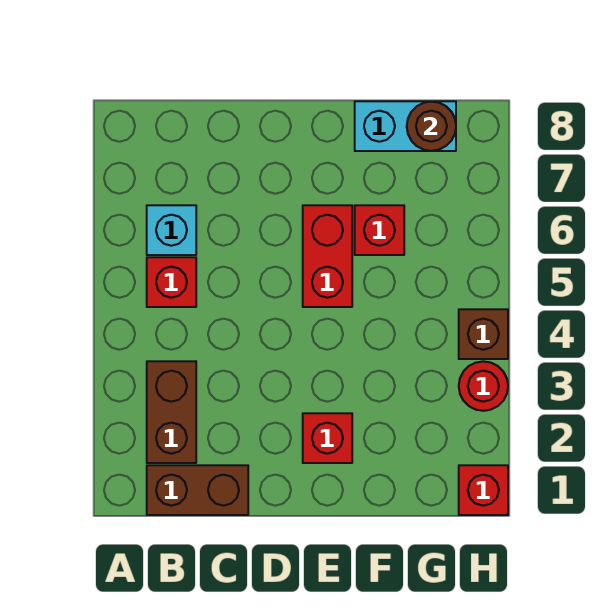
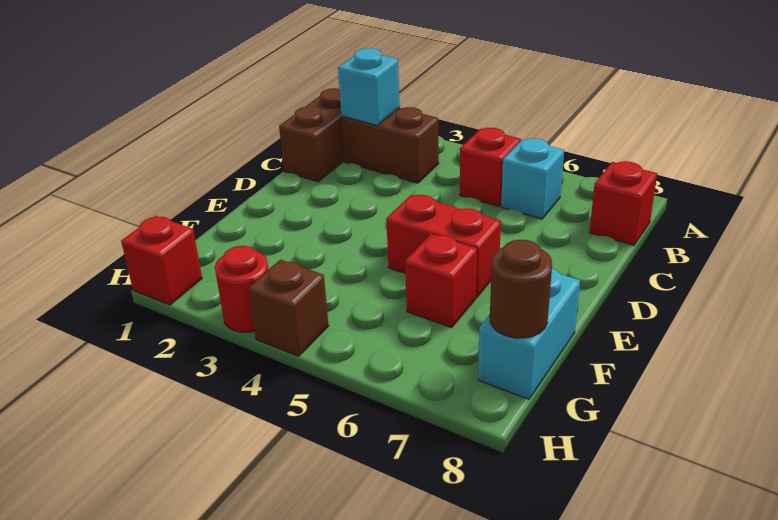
none -> cyan brick B2 level 2
red brick E2 level 1 -> red brick B8 level 1

